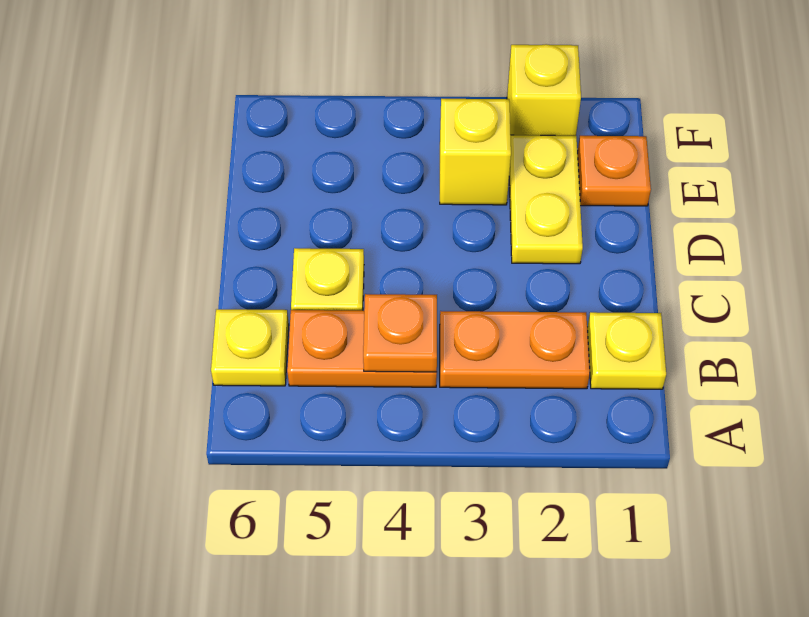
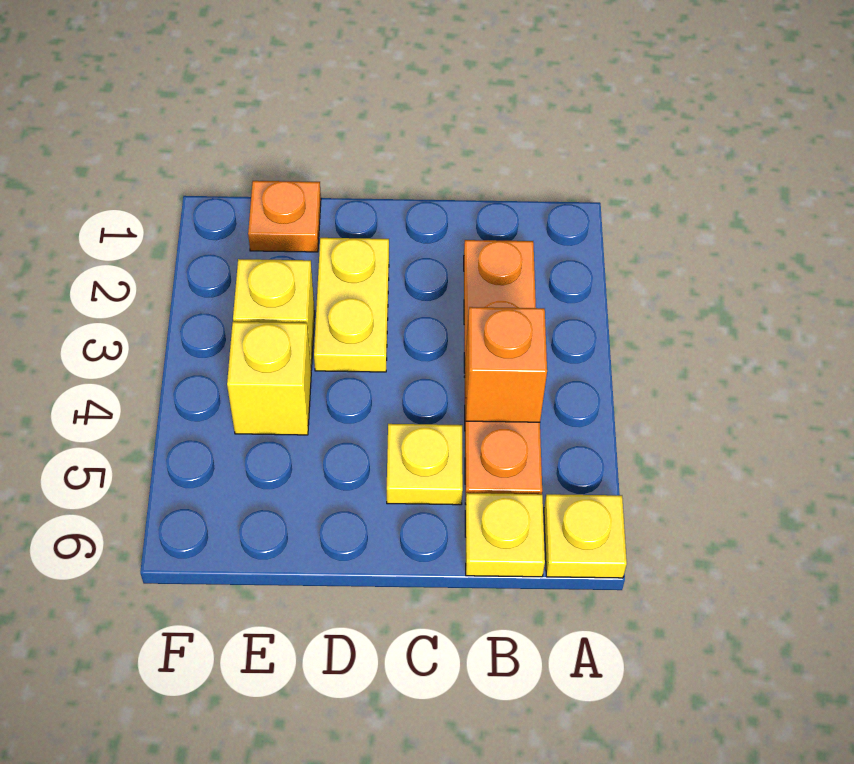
yellow plate B1 level 1 -> yellow plate A6 level 1
orange plate B4 level 2 -> orange brick B4 level 2
yellow plate D2:E2 level 1 -> yellow plate D2:D3 level 1
yellow brick F2 level 1 -> yellow brick E4 level 1

